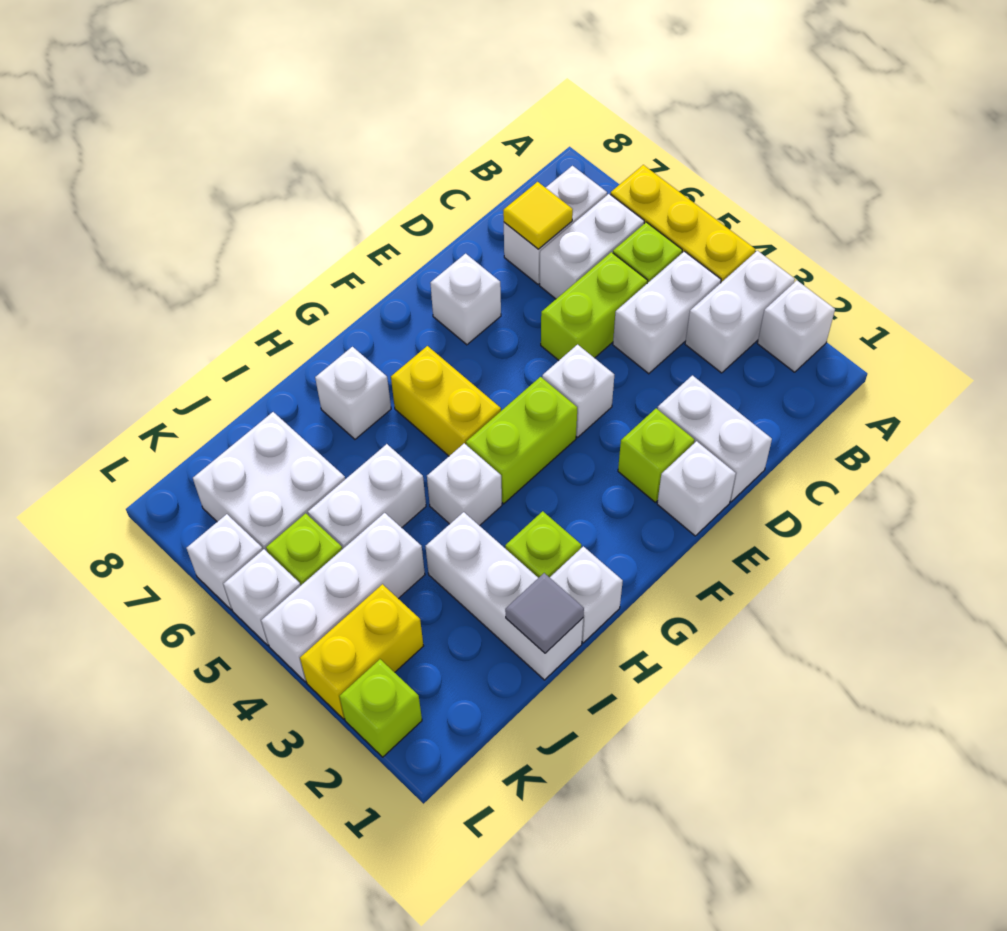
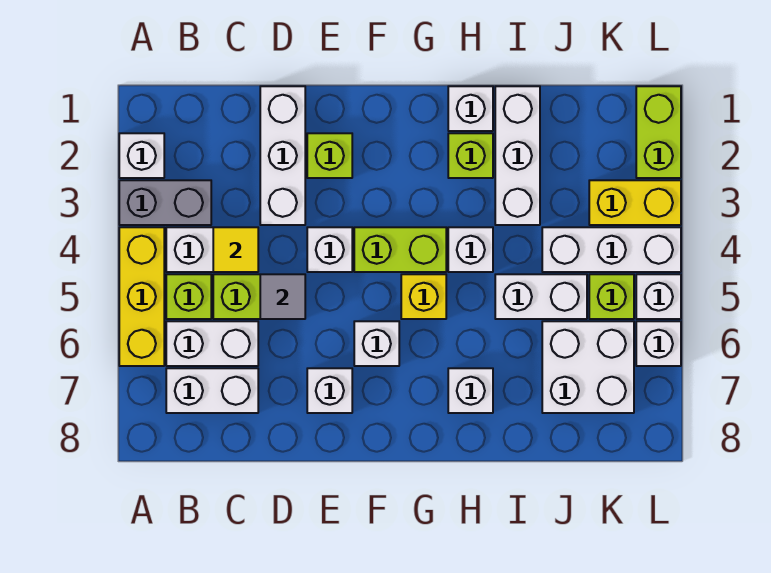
white brick A3:B3 level 1 -> grey brick A3:B3 level 1
yellow tile C7 level 2 -> yellow tile C4 level 2
white brick D1:D2 level 1 -> white brick D1:D3 level 1
white brick E1 level 1 -> white brick F6 level 1
yellow brick G5:G6 level 1 -> yellow brick G5 level 1
grey tile I1 level 2 -> grey tile D5 level 2
lime brick L2 level 1 -> lime brick L1:L2 level 1

